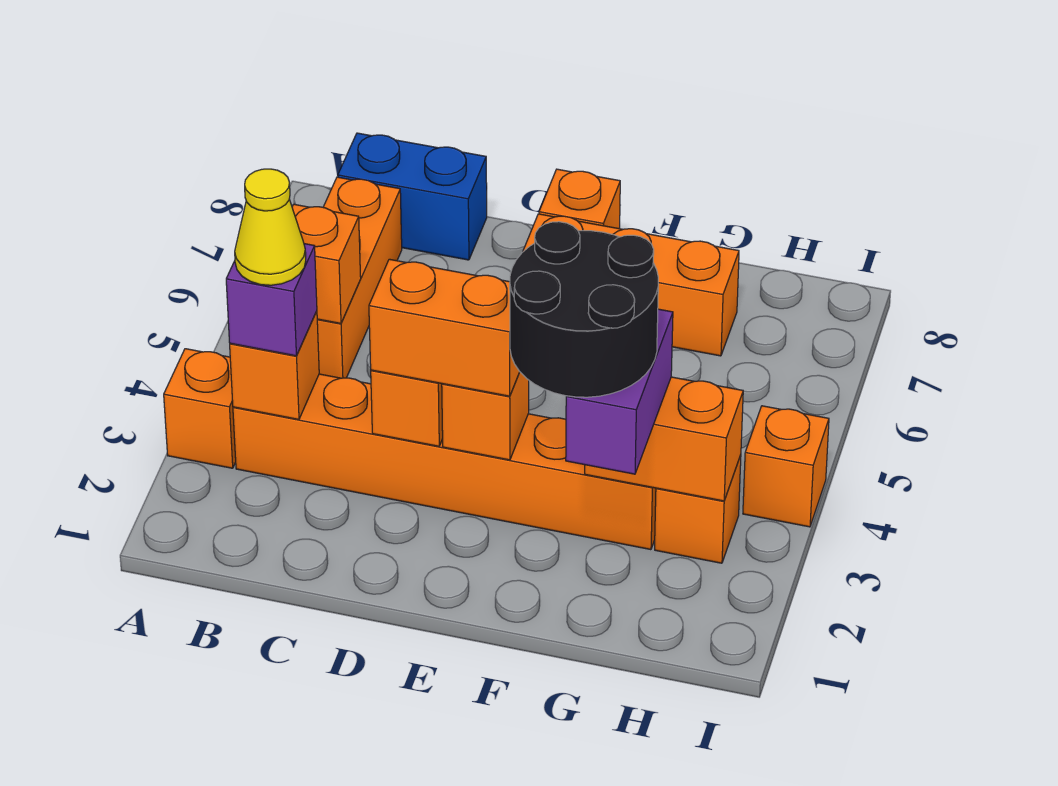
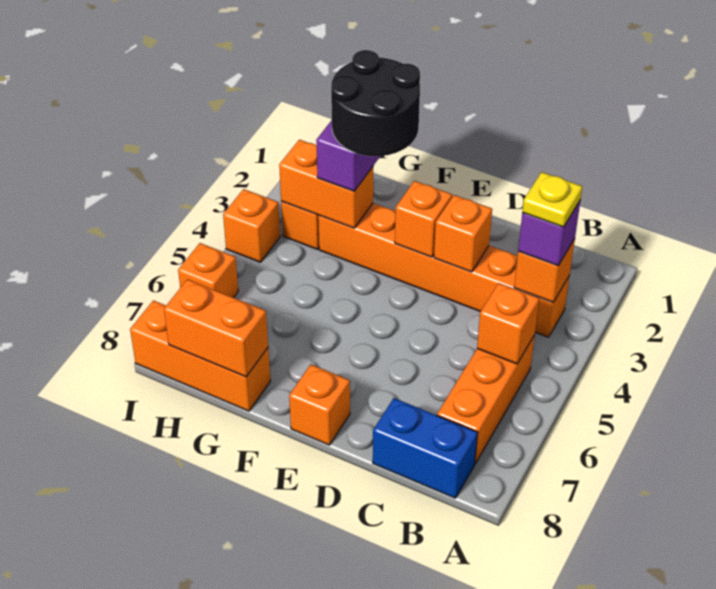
orange brick A3 level 1 -> orange brick I6 level 1
yellow cone B3 level 4 -> yellow plate B3 level 4
orange brick D3:E3 level 3 -> orange brick G8:H8 level 2
orange brick E7:G7 level 1 -> orange brick G8:I8 level 1

